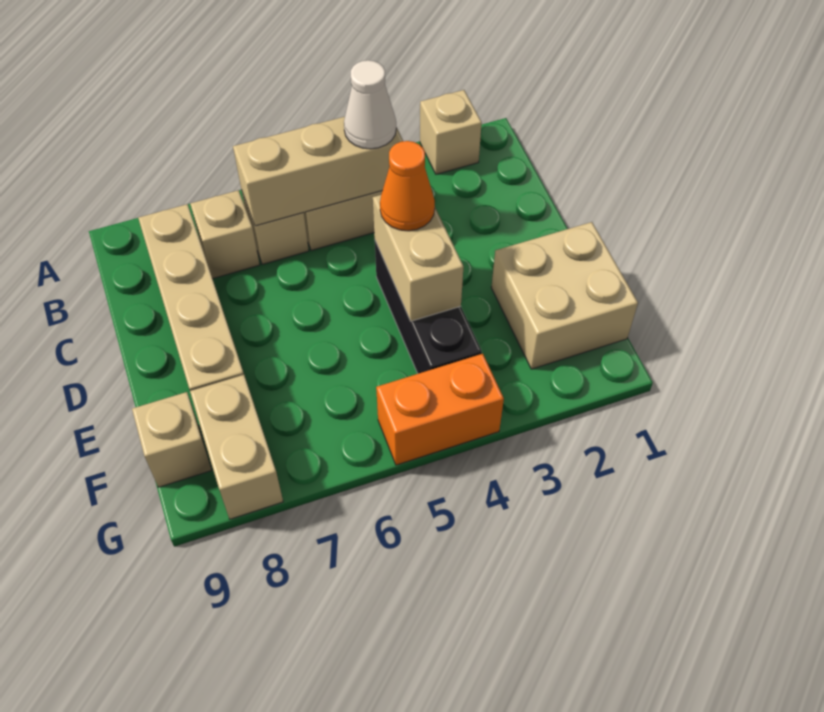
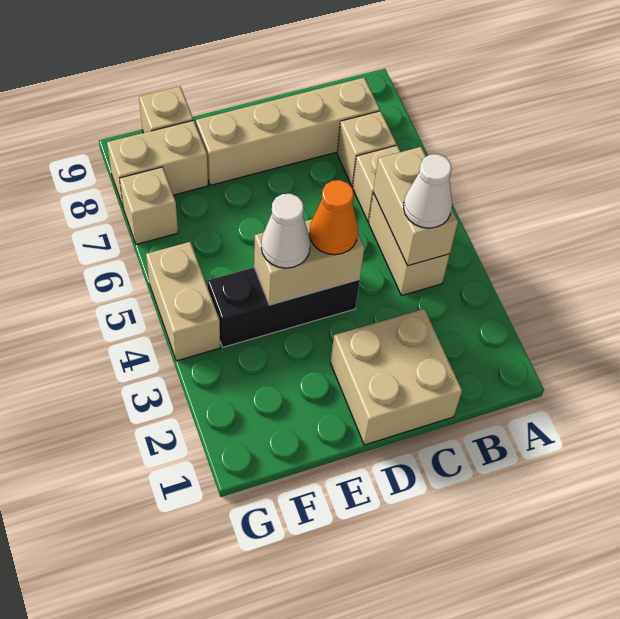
tan brick A2 level 1 -> tan brick G7 level 1
tan brick B4:B6 level 2 -> tan brick B4:B5 level 2
tan brick E1:F2 level 1 -> tan brick C1:D2 level 1
none -> white cone E4 level 3
orange brick G4:G5 level 1 -> tan brick G4:G5 level 1

